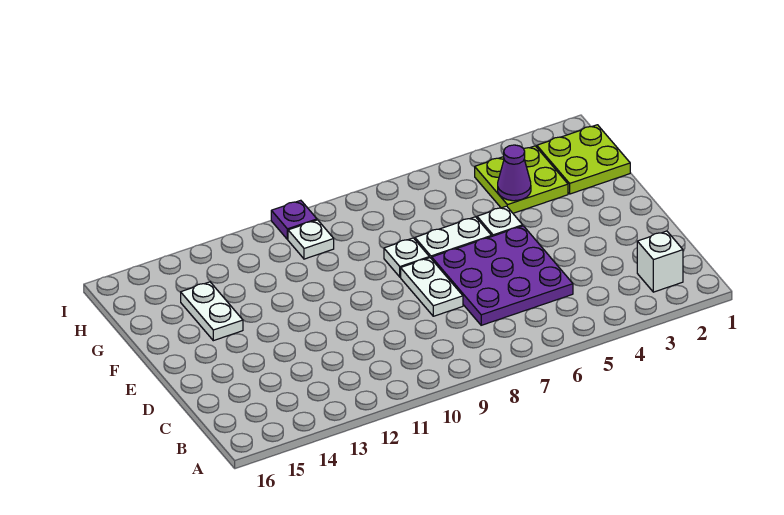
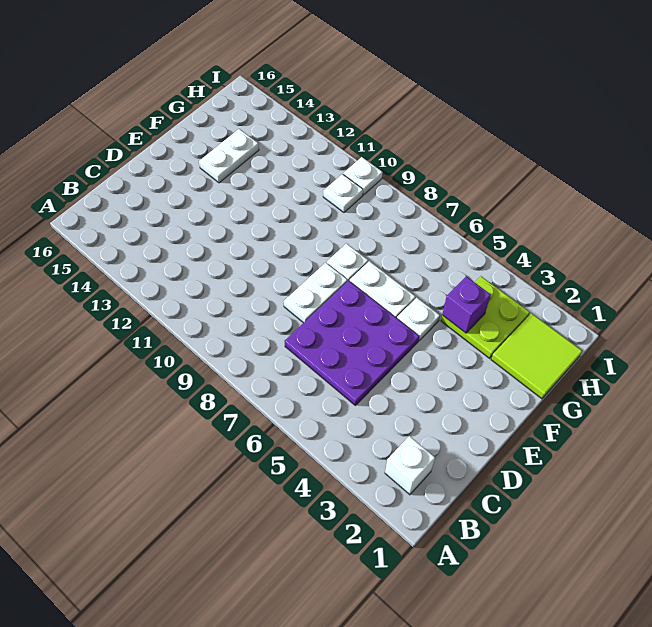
lime plate G1:H2 level 1 -> lime tile G1:H2 level 1
purple cone G4 level 2 -> purple brick G4 level 2
purple plate I10 level 1 -> white plate I10 level 1

